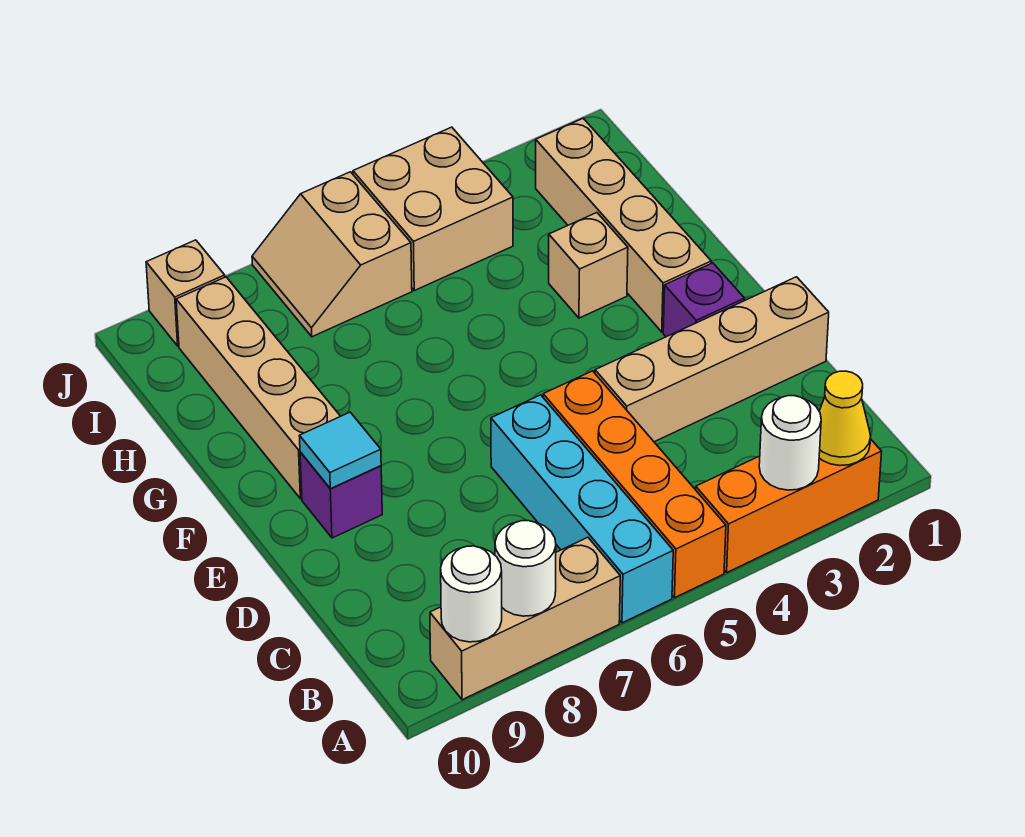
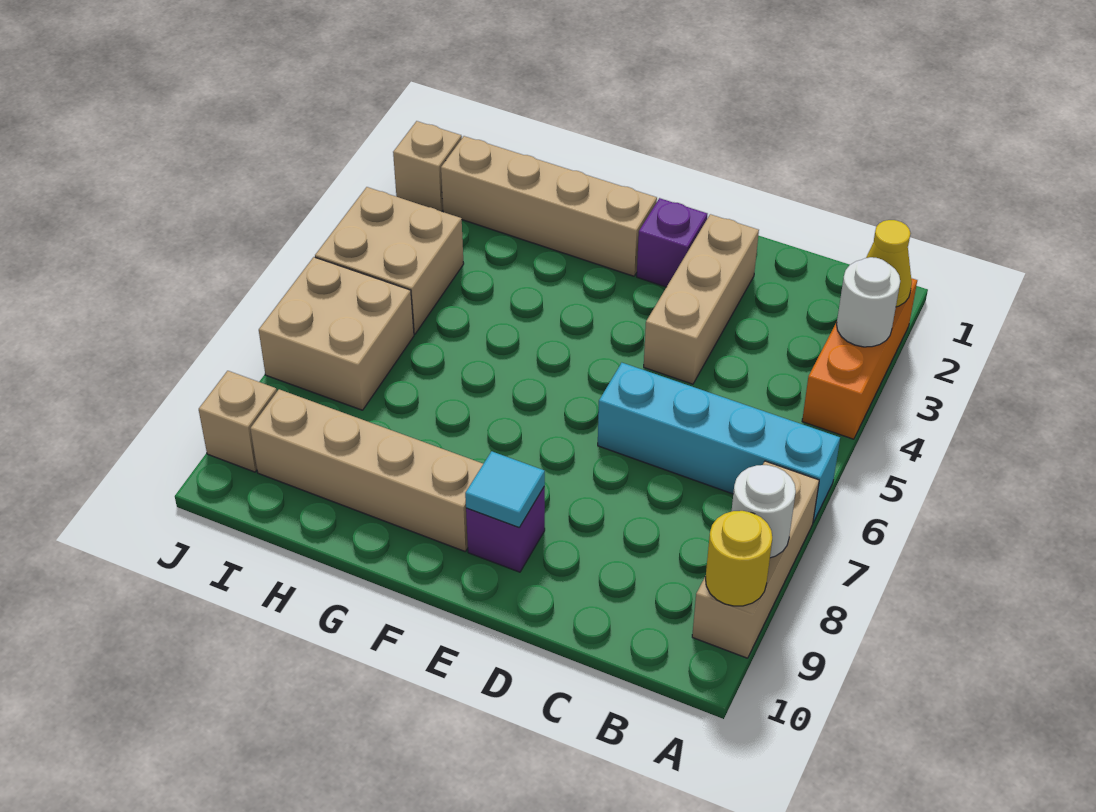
orange brick A5:D5 level 1 -> none
white round brick A9 level 2 -> yellow round brick A9 level 2
tan brick D1:D4 level 1 -> tan brick D2:D4 level 1
tan brick G3 level 1 -> tan brick J2 level 1
tan slope I6:J7 level 1 top 6 -> tan brick I6:J7 level 1

